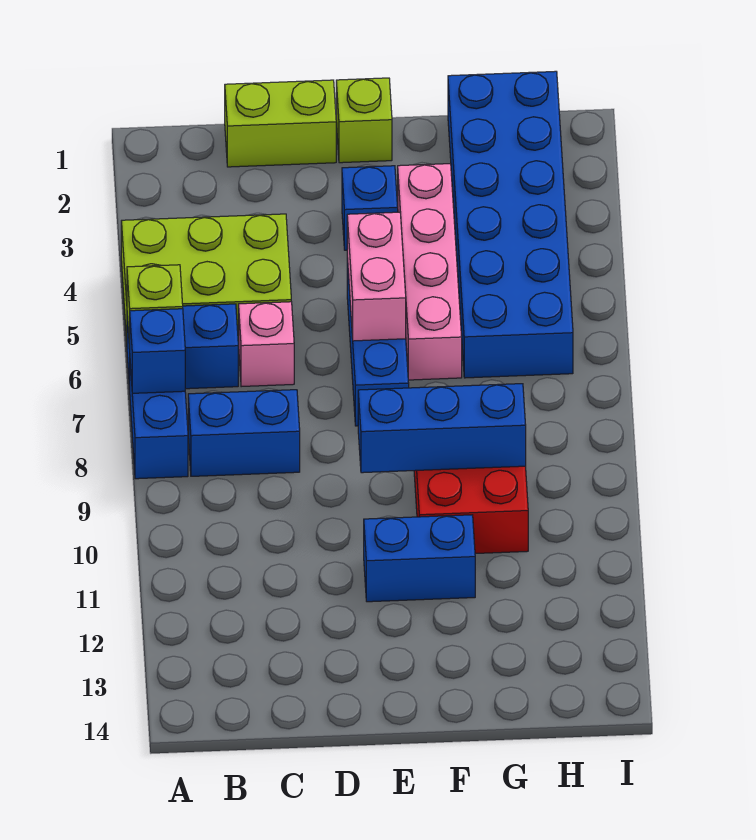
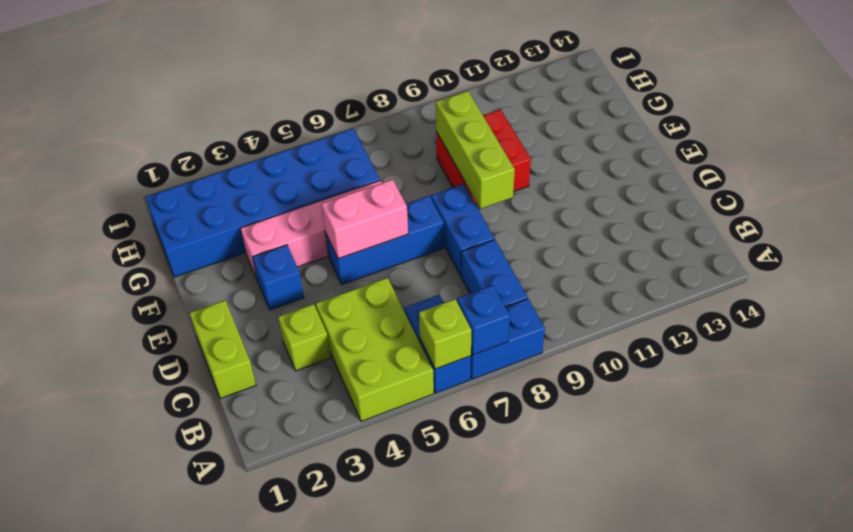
pink brick C6 level 1 -> none
lime brick E1 level 1 -> lime brick C3 level 1
blue brick E9:G9 level 2 -> lime brick E9:G9 level 2
blue brick E11:F11 level 1 -> blue brick D8:E8 level 1

